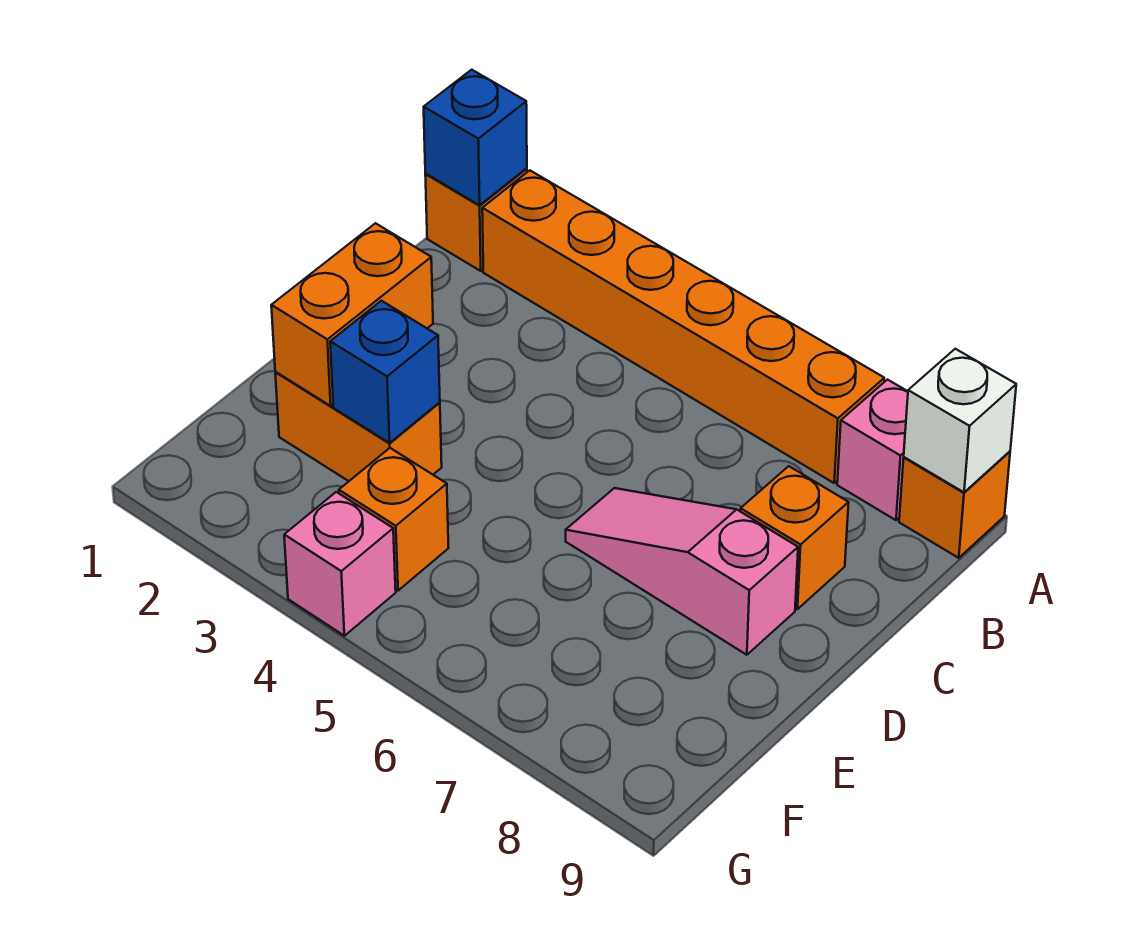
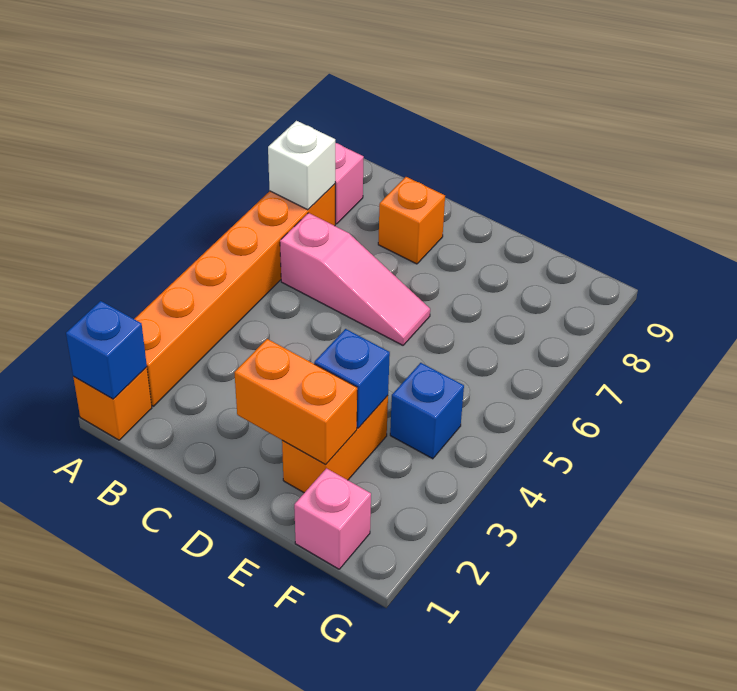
orange brick A9 level 1 -> none
white brick A9 level 2 -> white brick A7 level 2
pink slope D6:D8 level 1 top 8 -> pink slope B6:D6 level 1 top B
orange brick F4 level 1 -> blue brick F4 level 1
pink brick G4 level 1 -> pink brick F1 level 1

